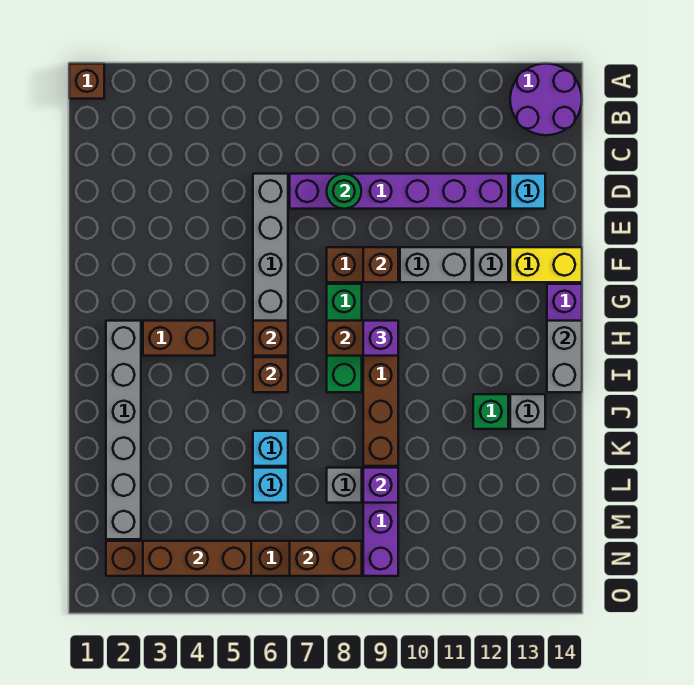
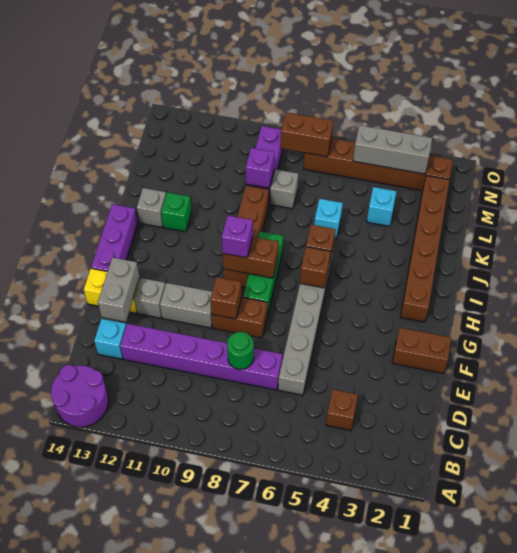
brown brick A1 level 1 -> brown brick C4 level 1
grey brick H2:M2 level 1 -> brown brick H2:M2 level 1
brown brick H3:H4 level 1 -> brown brick F1:F2 level 1
grey brick H14:I14 level 2 -> grey brick E13:F13 level 2
cyan brick L6 level 1 -> cyan brick L4 level 1
brown brick N3:N5 level 2 -> grey brick N3:N5 level 2

